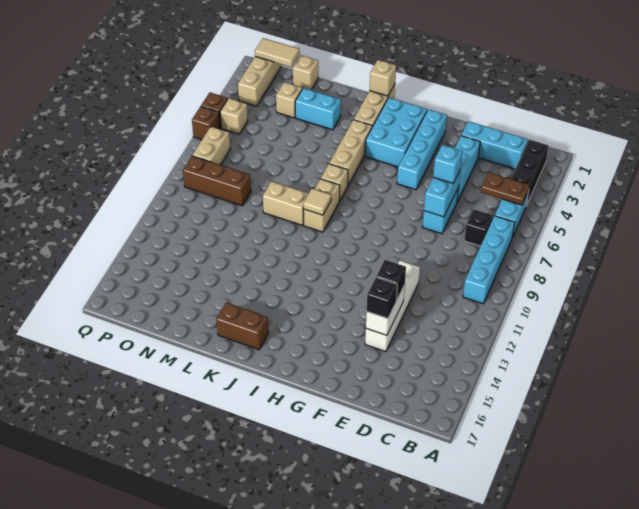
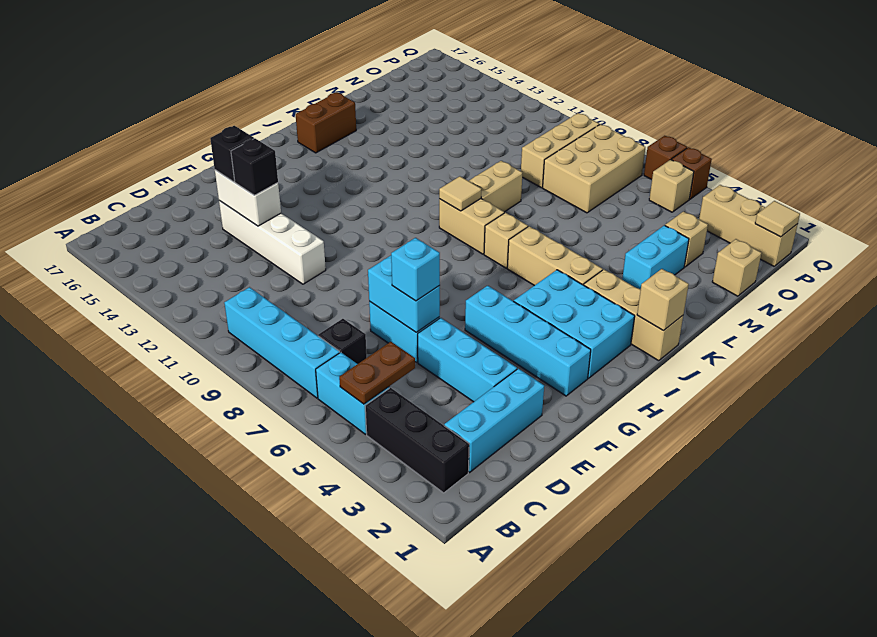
brown brick N9:P9 level 1 -> tan brick N9:P9 level 1
tan tile O1:P1 level 2 -> tan tile P1 level 2
tan brick P7:P8 level 1 -> tan brick N7:P8 level 1

